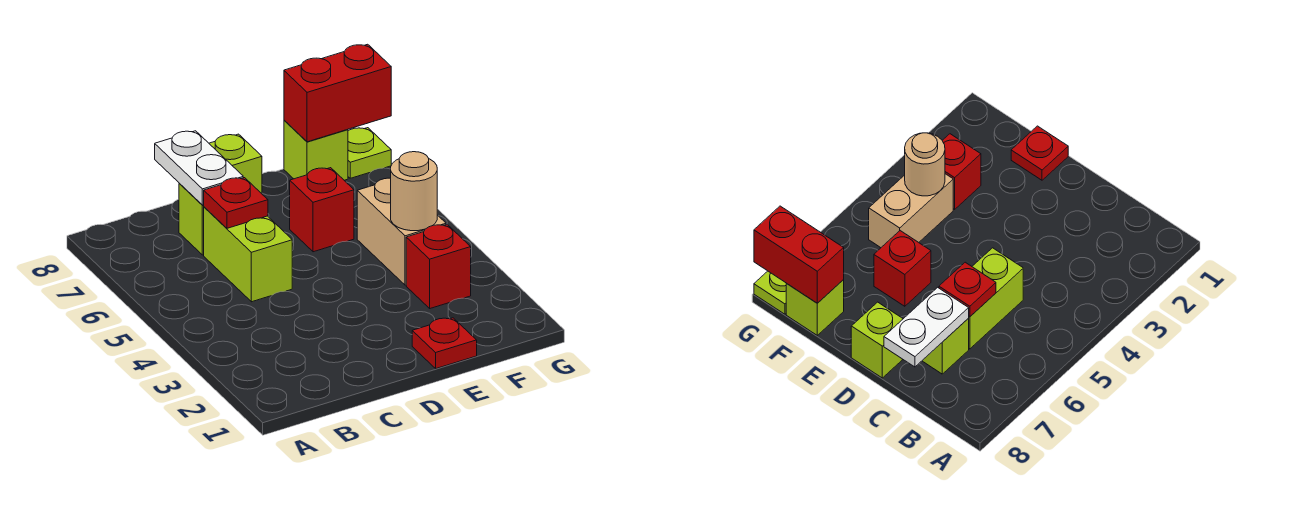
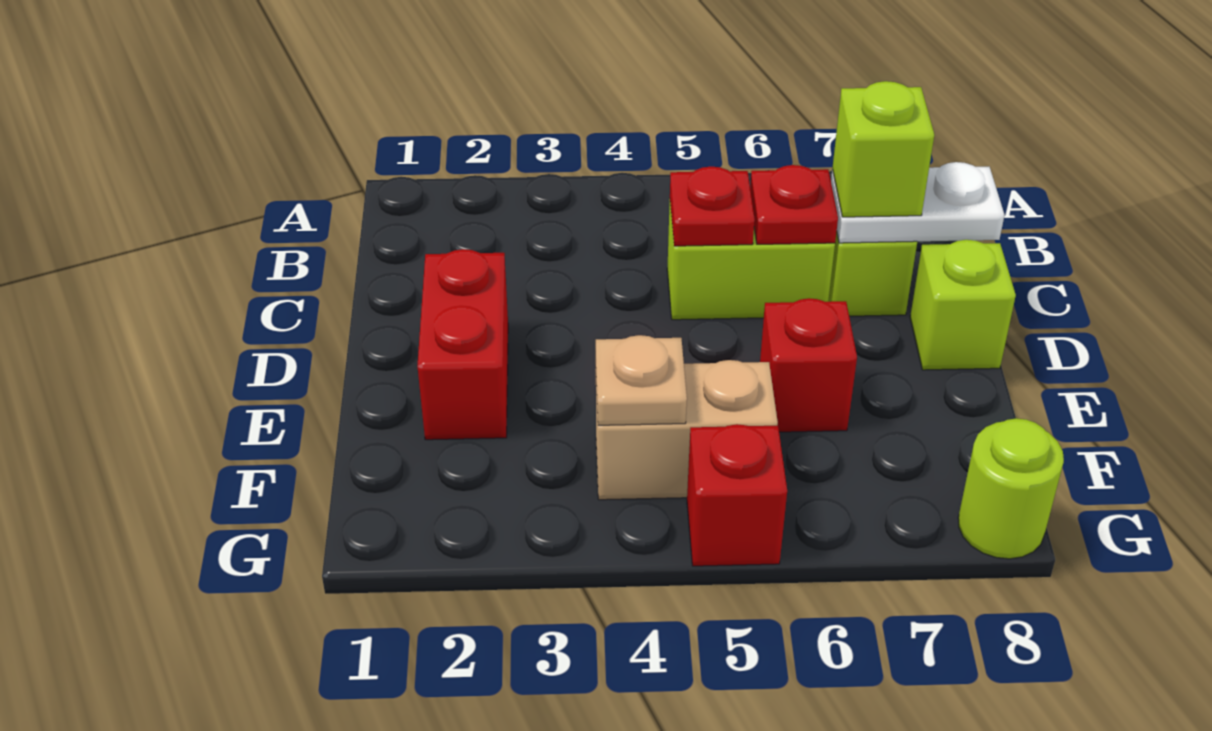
red plate E1 level 1 -> red plate C5 level 2
red brick F3 level 1 -> red brick G5 level 1
tan round brick F4 level 2 -> tan plate F4 level 2
lime brick F8 level 1 -> lime brick C7 level 3
red brick F8:G8 level 2 -> red brick D2:E2 level 1
lime plate G8 level 1 -> lime round brick G8 level 1

